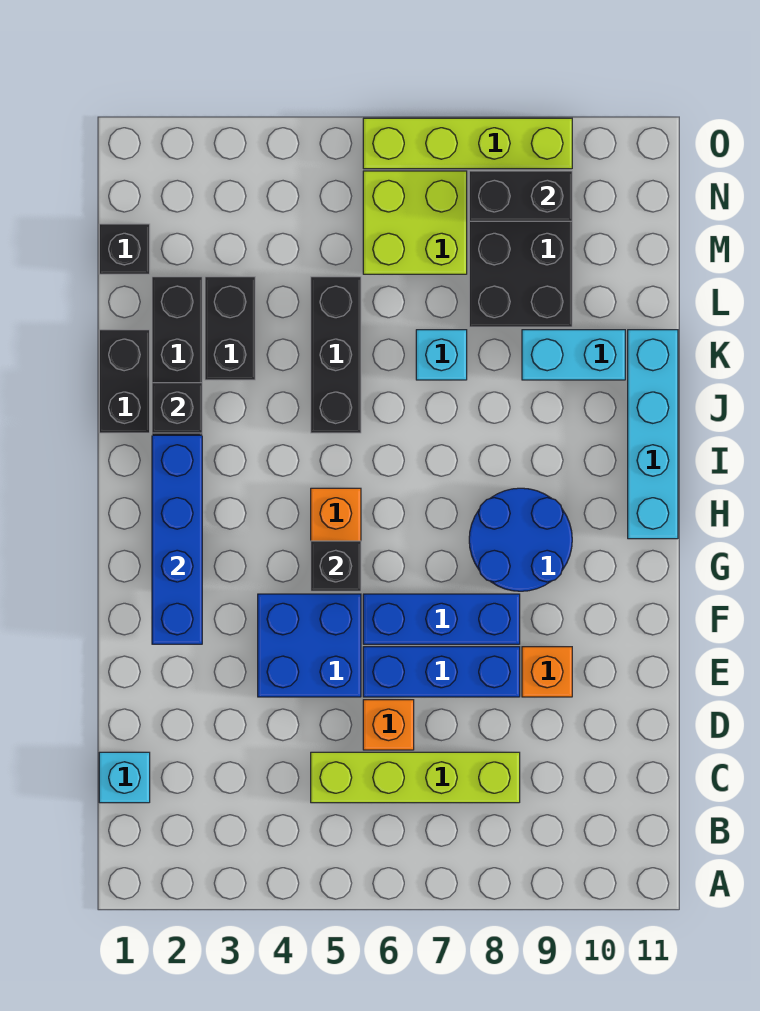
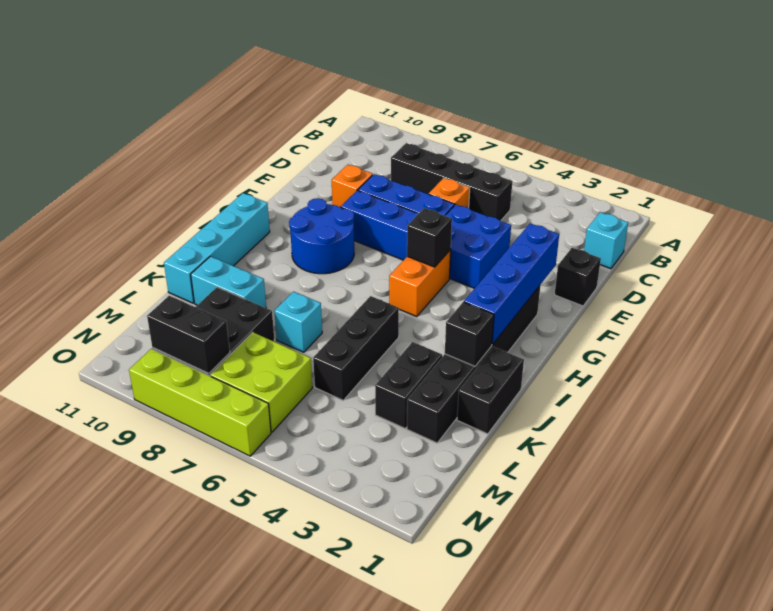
lime brick C5:C8 level 1 -> black brick C5:C8 level 1
black brick M1 level 1 -> black brick E1 level 1

